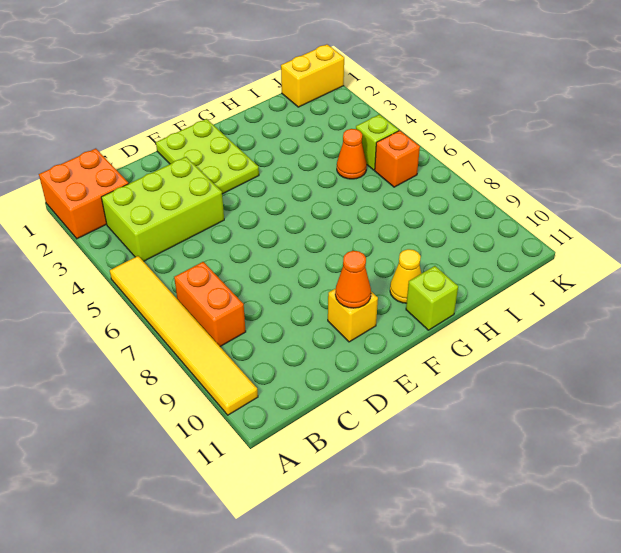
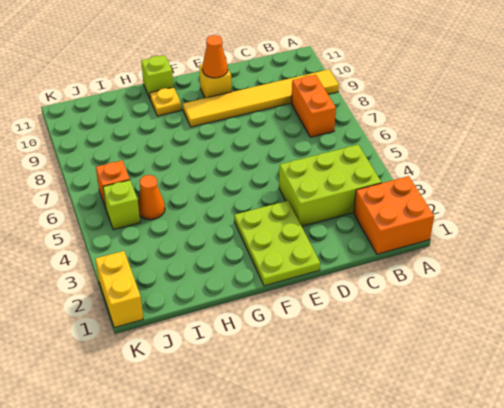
yellow tile A5:A10 level 1 -> yellow tile A9:F9 level 1
yellow cone G10 level 1 -> yellow plate G10 level 1
yellow brick J1:K1 level 1 -> yellow brick K1:K2 level 1

